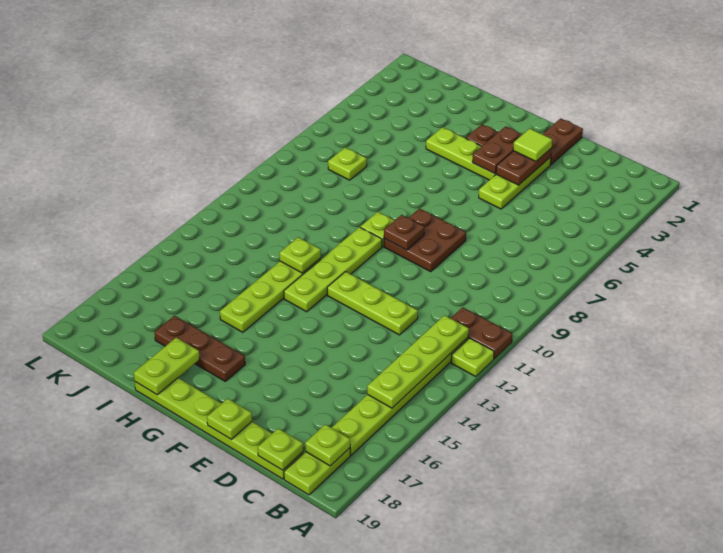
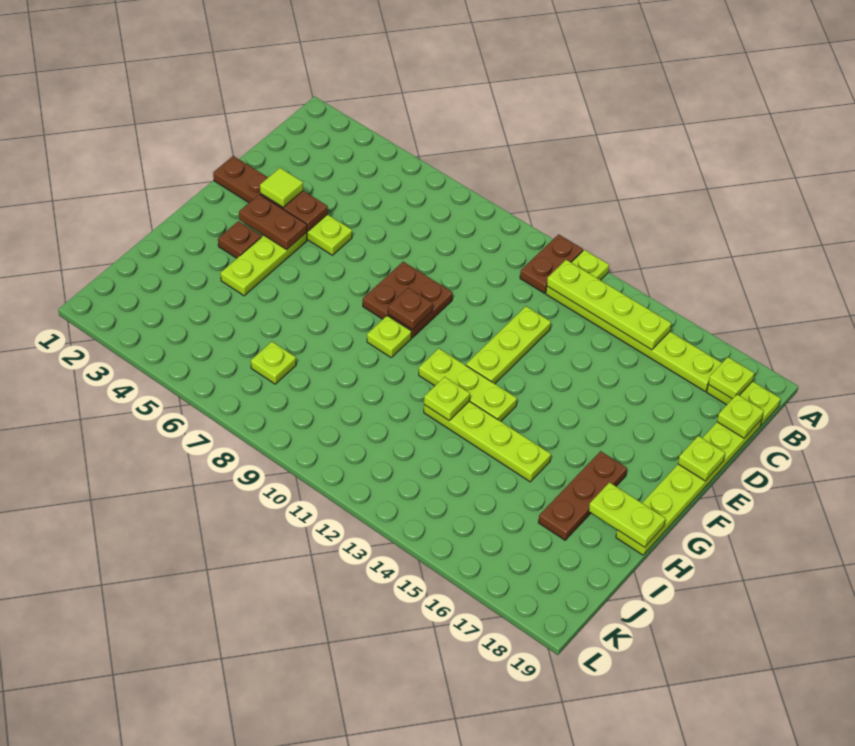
lime plate G10:G13 level 1 -> lime plate G11:G13 level 1

